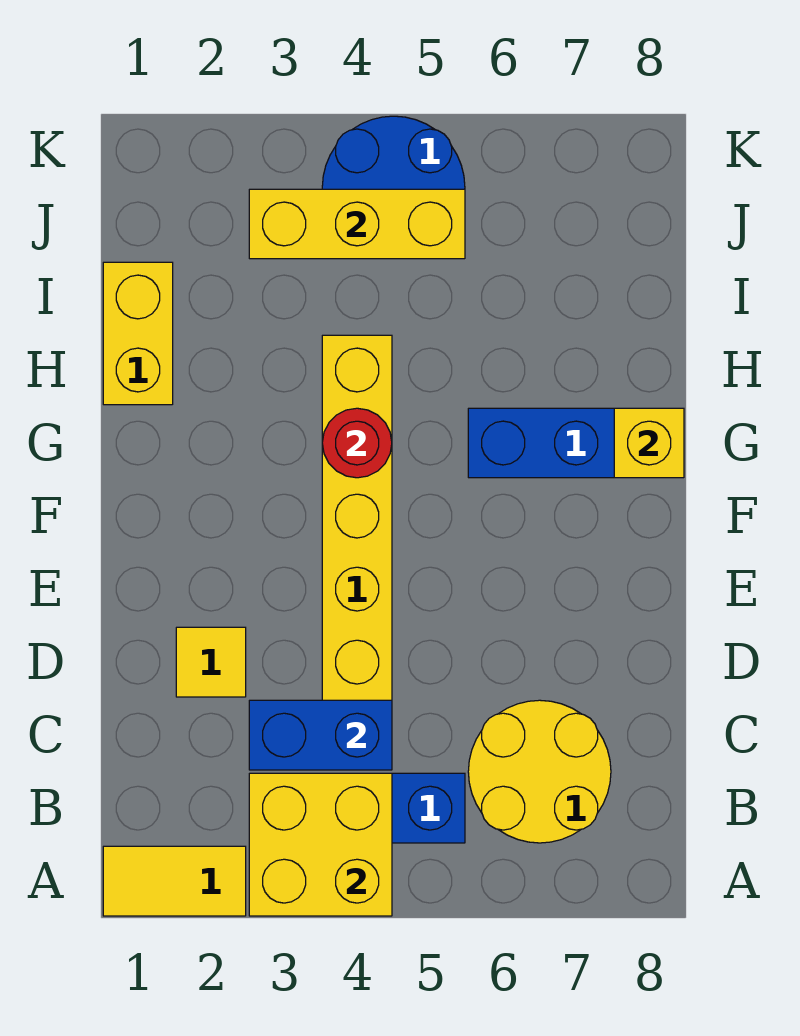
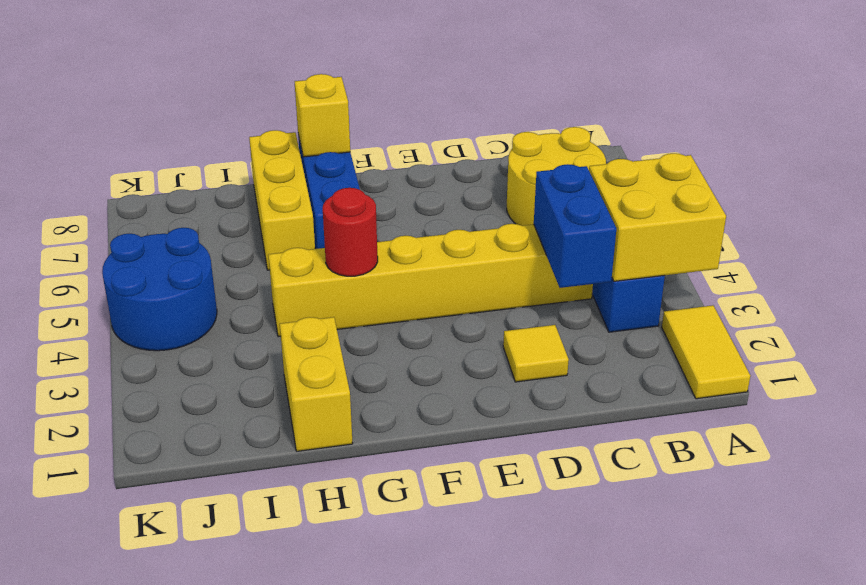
yellow brick H1:I1 level 1 -> yellow brick H1:H2 level 1
yellow brick J3:J5 level 2 -> yellow brick H6:H8 level 1

